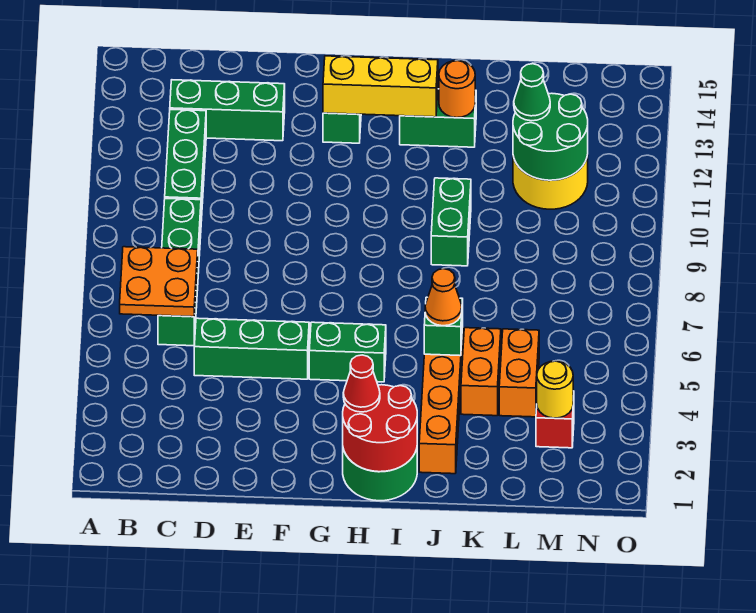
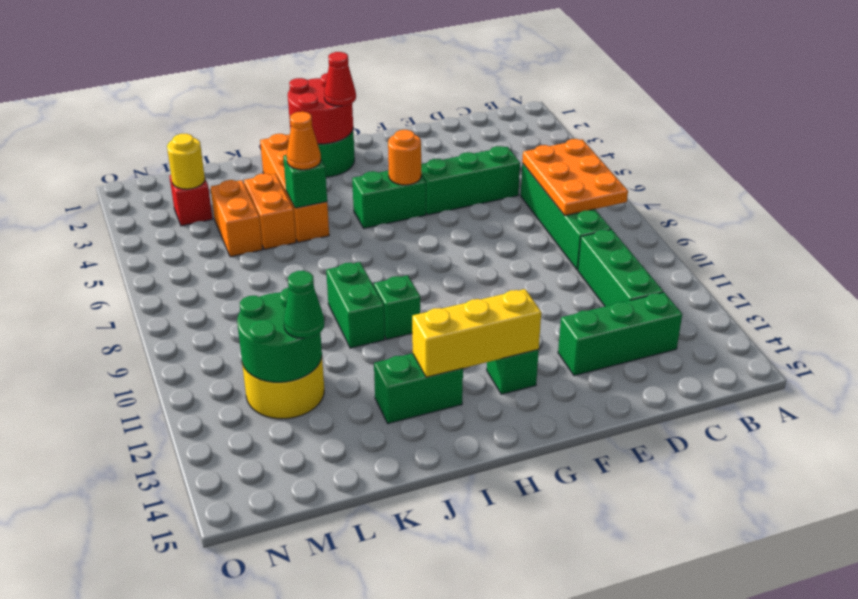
orange plate B6:C7 level 2 -> orange plate B6:C8 level 2
none -> green brick I10 level 1
orange round brick J13 level 2 -> orange round brick G5 level 2

